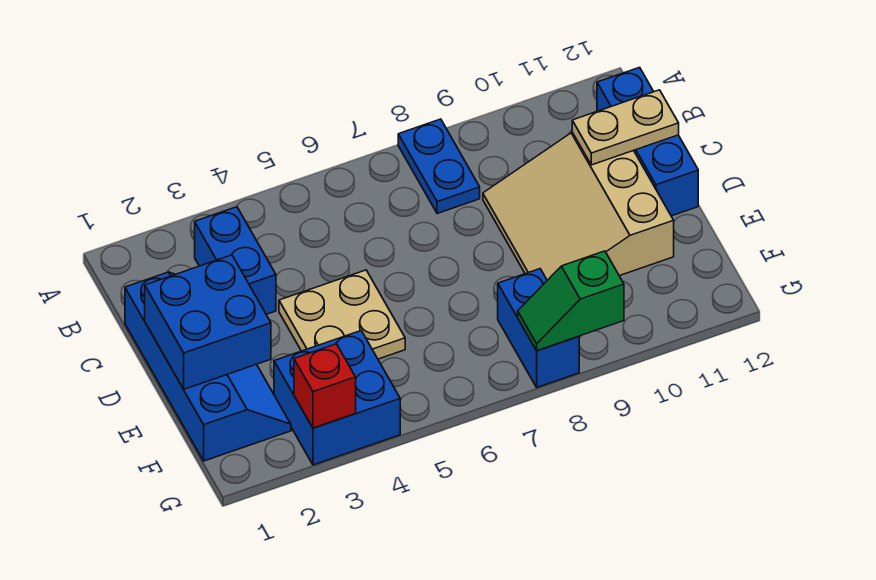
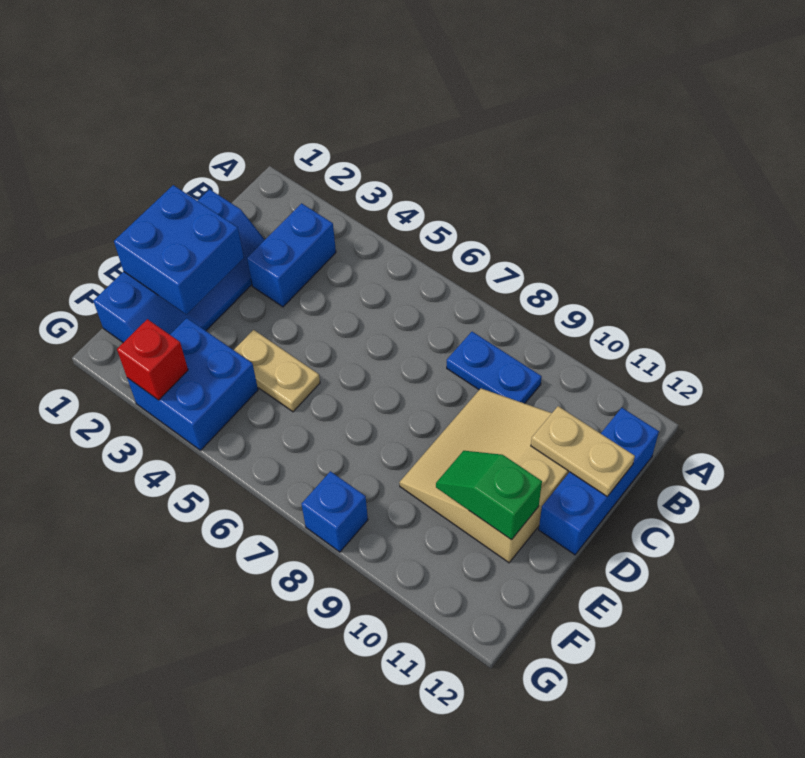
blue plate A8:B8 level 1 -> blue plate B8:B9 level 1
tan plate D4:E5 level 1 -> tan plate E4:E5 level 1
blue brick F8:G8 level 1 -> blue brick G8 level 1
green slope G8:G9 level 2 top 9 -> green slope E10:E11 level 2 top 11

